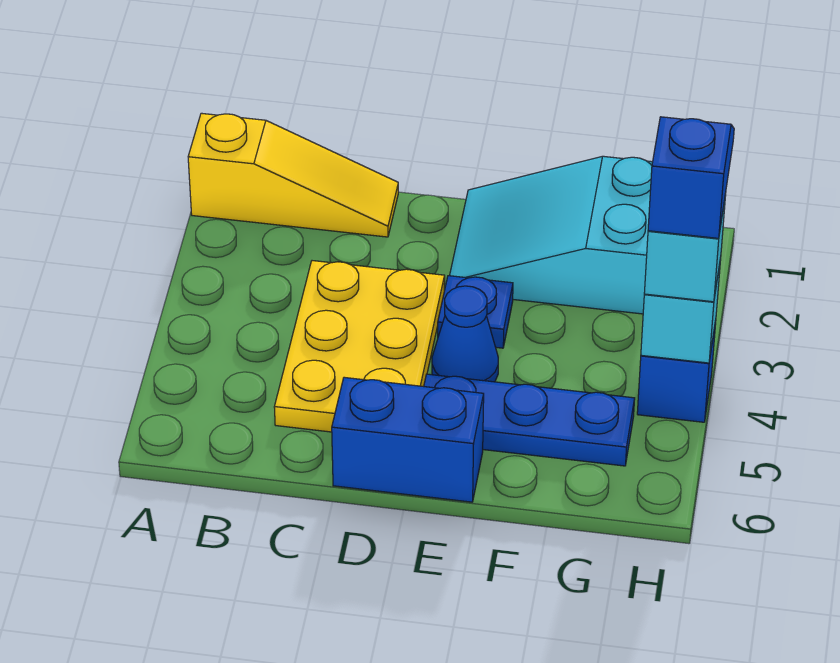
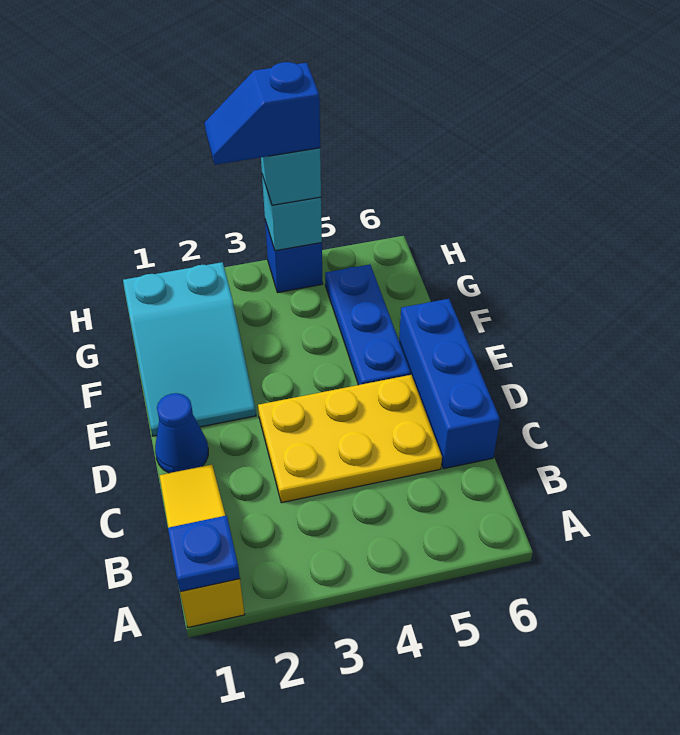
blue brick D6:E6 level 1 -> blue brick C6:E6 level 1
blue plate E3 level 1 -> blue plate A1 level 2
blue cone E4 level 1 -> blue cone D1 level 1

